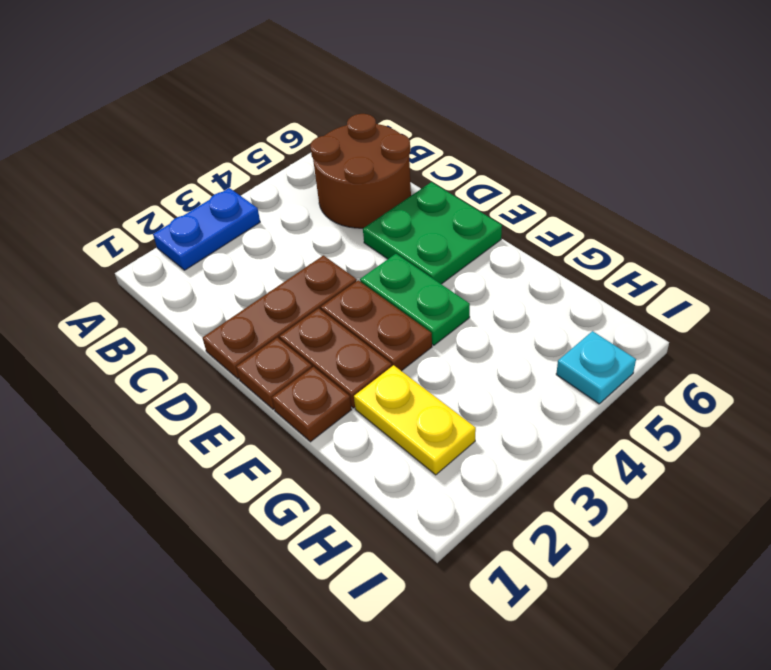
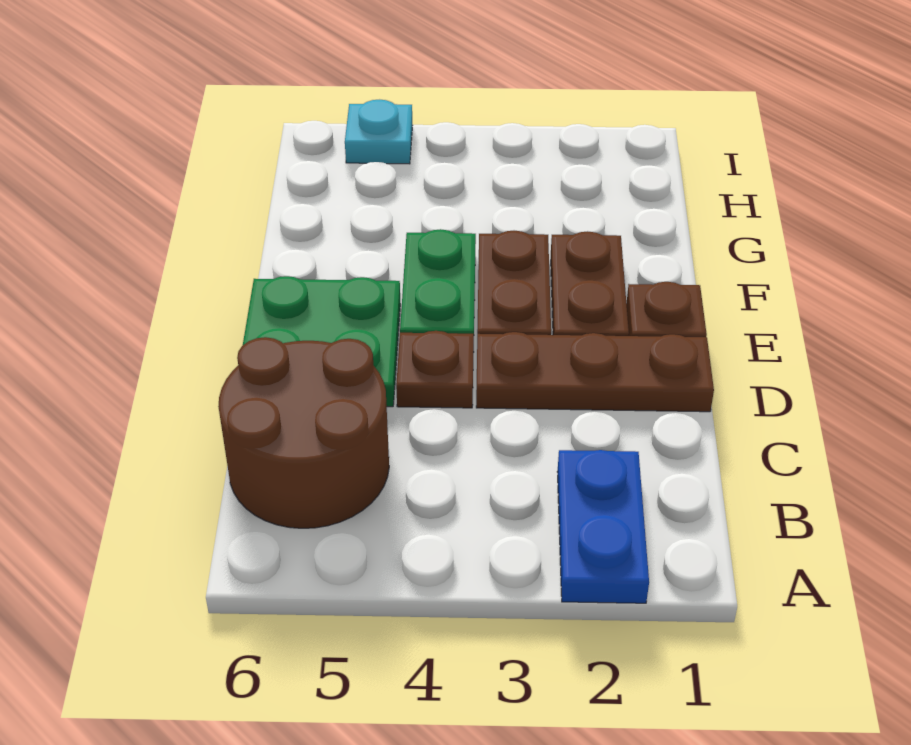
blue plate A2:A3 level 1 -> blue plate A2:B2 level 1
brown plate F1 level 1 -> brown plate D4 level 1
yellow plate G2:H2 level 1 -> none

